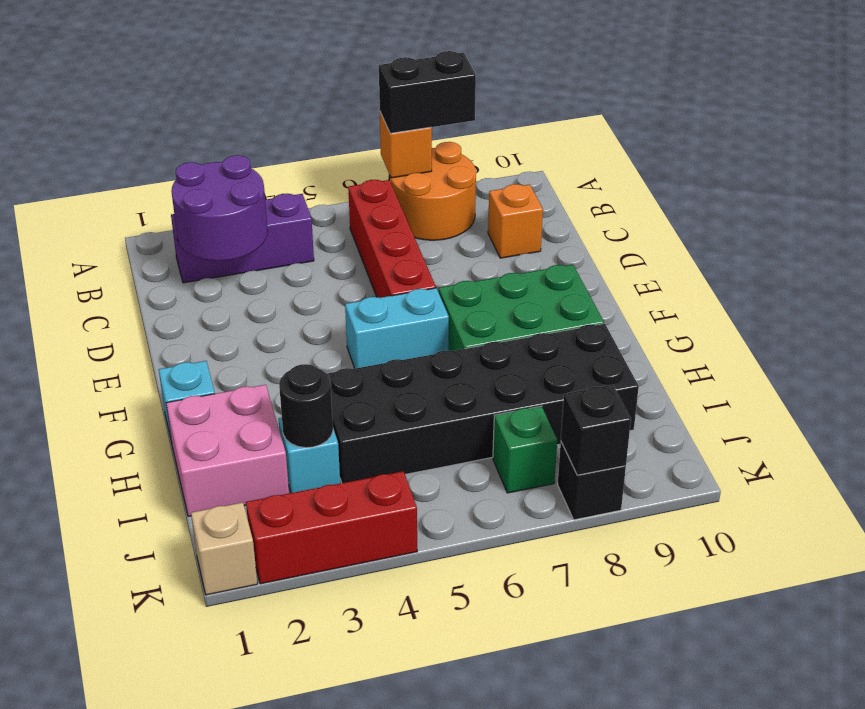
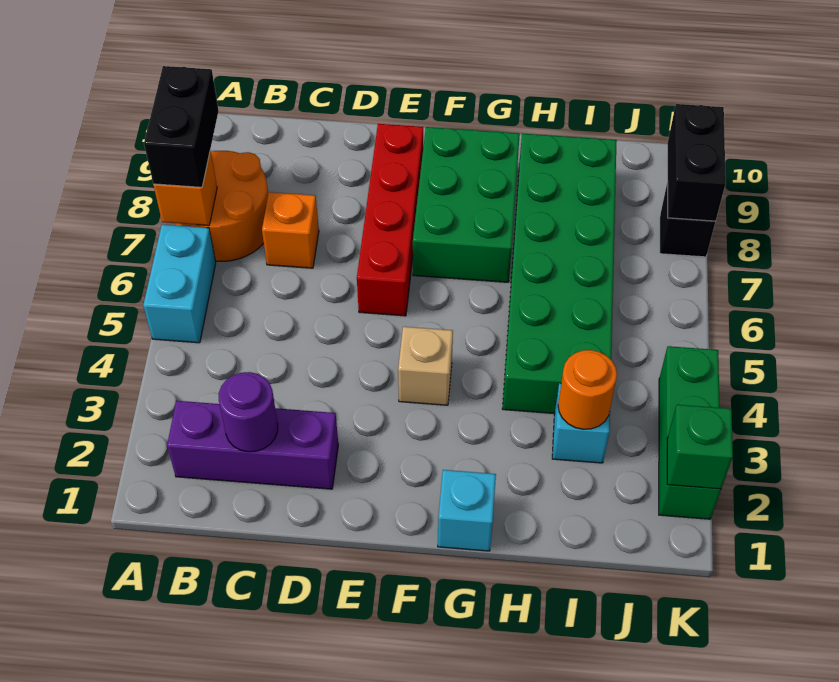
purple brick B2:B4 level 1 -> purple brick B2:D2 level 1
purple round brick B2:C3 level 2 -> purple round brick C2 level 2
red brick B6:E6 level 1 -> red brick E6:E9 level 1
orange brick C9 level 1 -> orange brick C7 level 1
cyan brick F5:F6 level 1 -> cyan brick A5:A6 level 1
pink brick H1:I2 level 1 -> none
black brick H4:I9 level 1 -> green brick H4:I9 level 1
black round brick I3 level 2 -> orange round brick I3 level 2
green brick J7 level 1 -> green brick K2 level 2
tan brick K1 level 1 -> tan brick F4 level 1
red brick K2:K4 level 1 -> green brick K2:K4 level 1
black brick K8 level 2 -> black brick K8:K9 level 2

